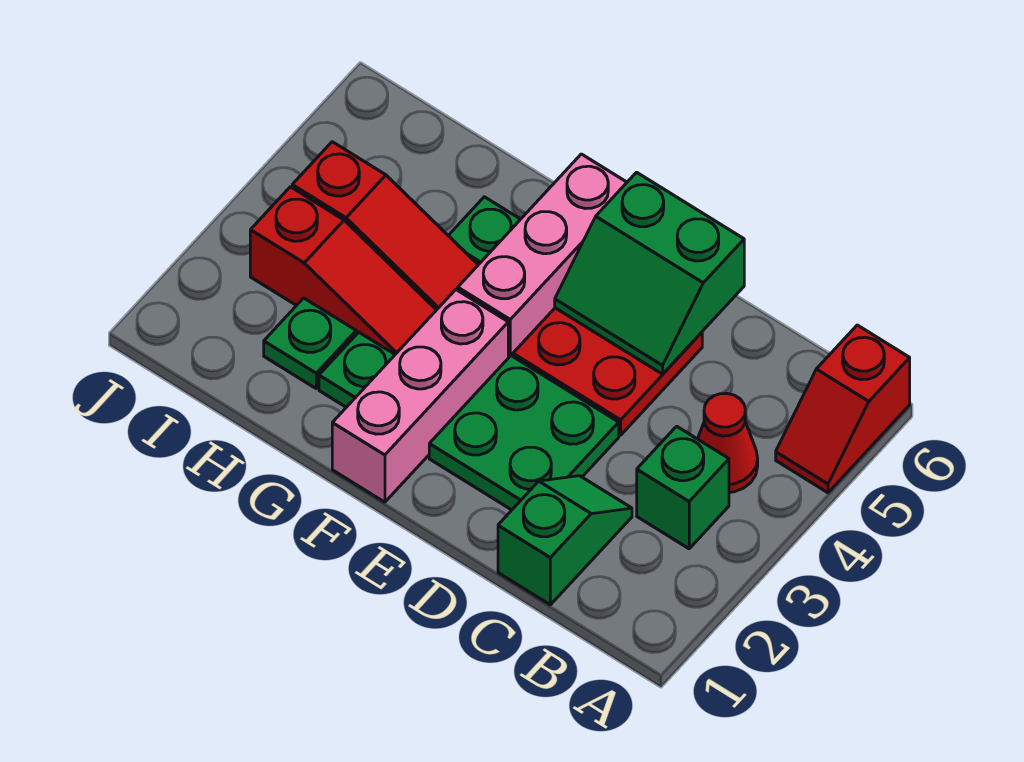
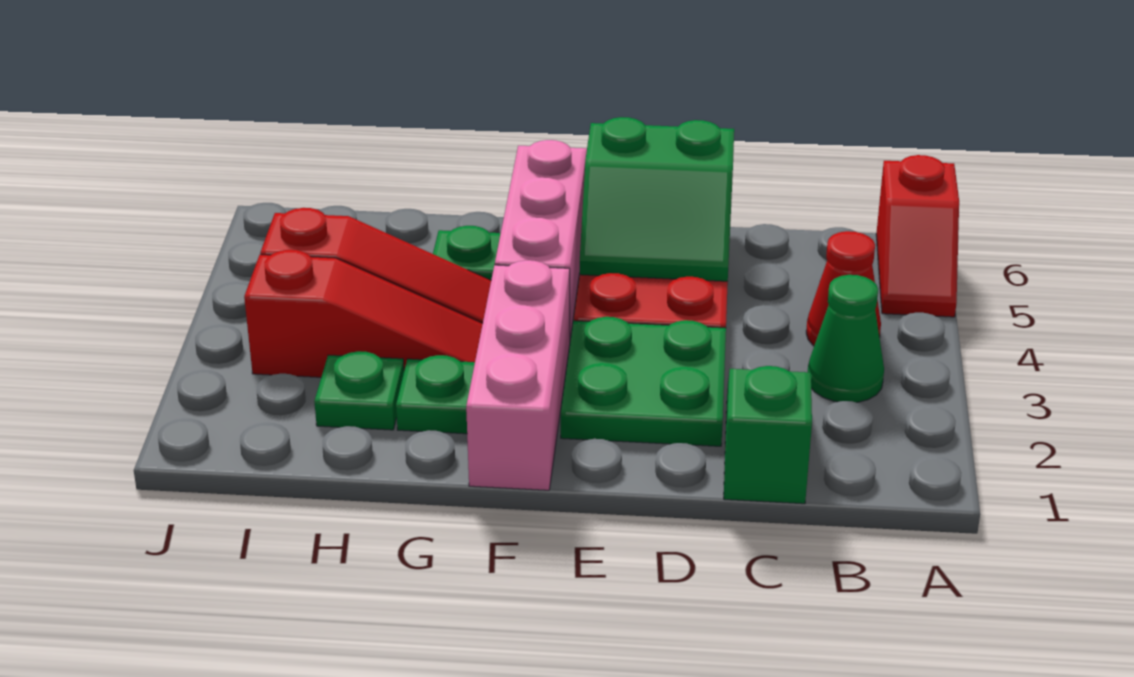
green brick B3 level 1 -> green cone B3 level 1

